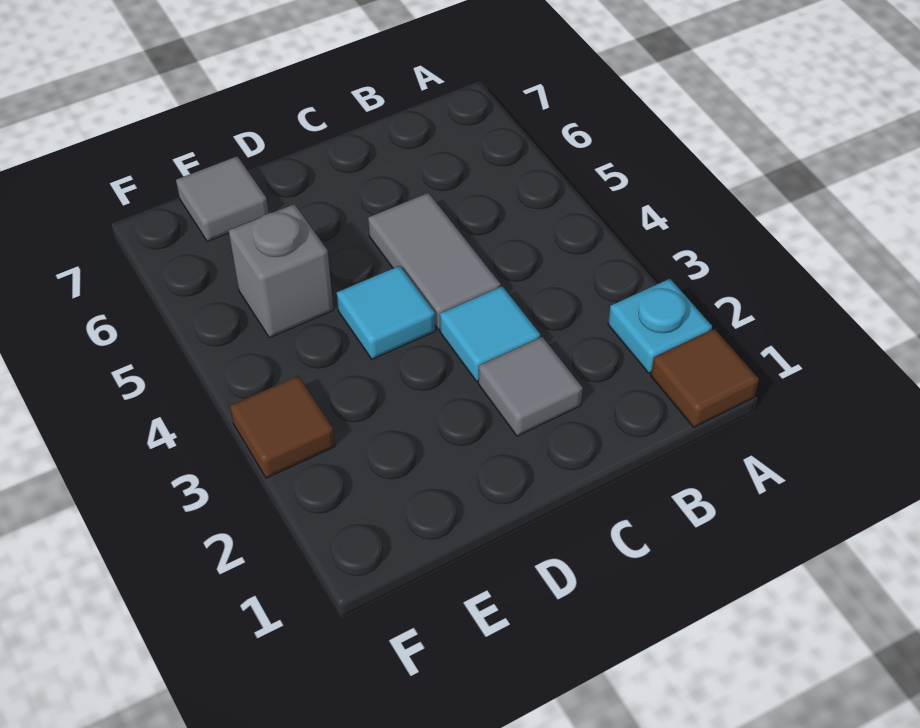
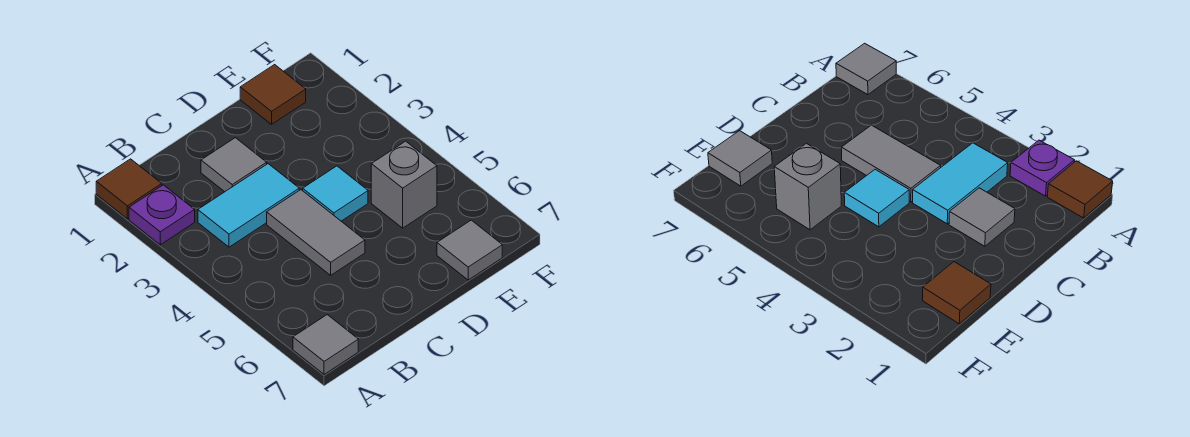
cyan plate A2 level 1 -> purple plate A2 level 1
none -> grey tile A7 level 1
cyan tile C3 level 1 -> cyan tile B3:C3 level 1
brown tile F3 level 1 -> brown tile E1 level 1

